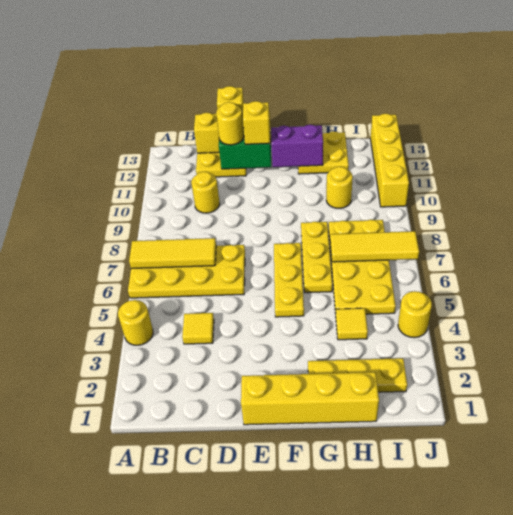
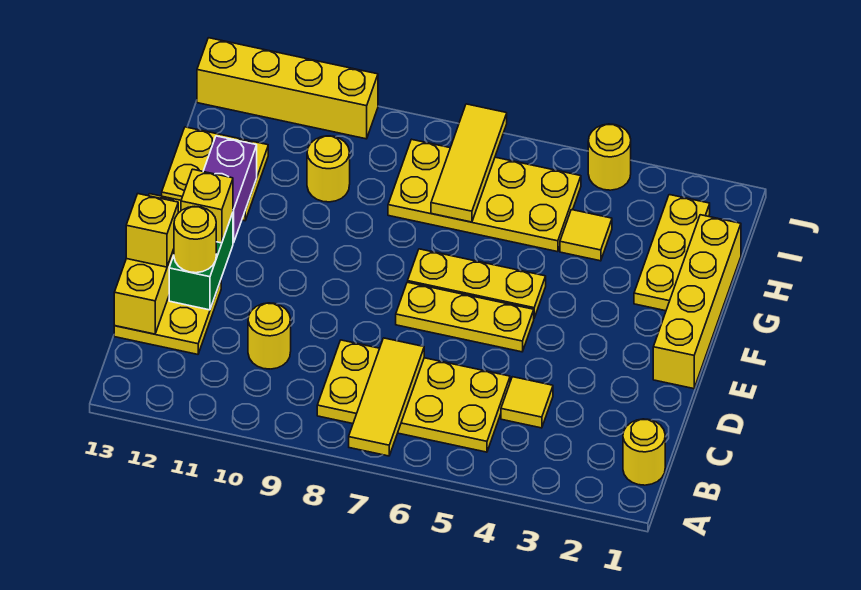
yellow round brick A4 level 1 -> yellow round brick B1 level 1
yellow plate A6:D7 level 1 -> yellow plate B5:C8 level 1
yellow plate G6:G8 level 1 -> yellow plate E5:E7 level 1

